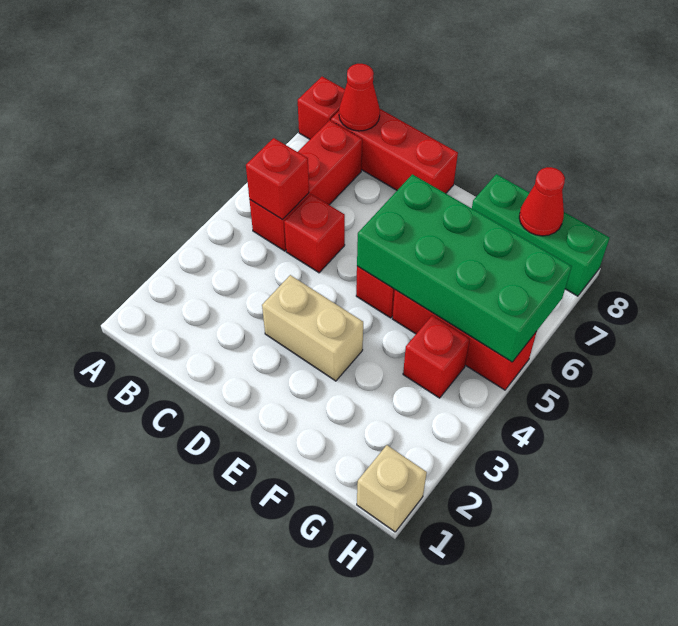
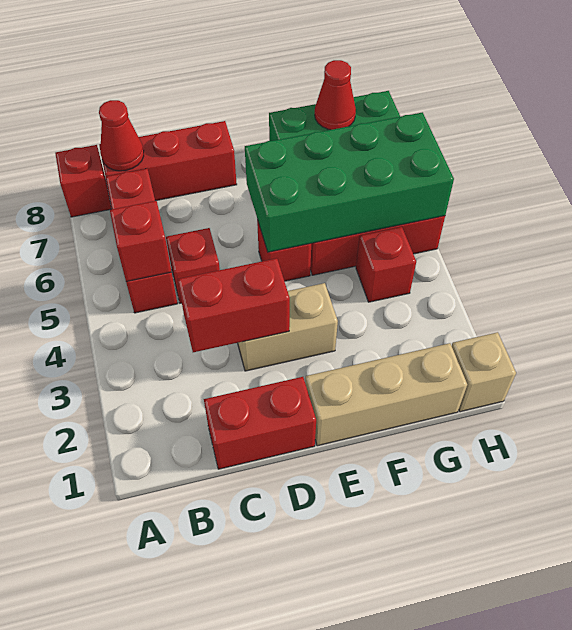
none -> red brick C1:D1 level 1
none -> red brick C3:D3 level 2
none -> tan brick E1:G1 level 1

